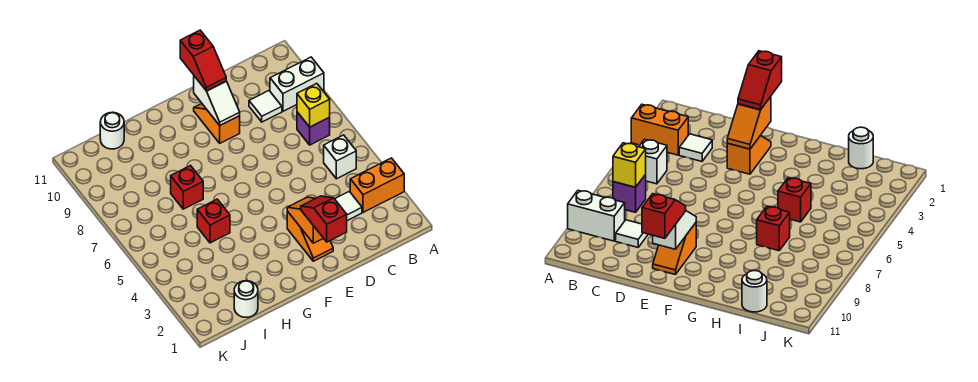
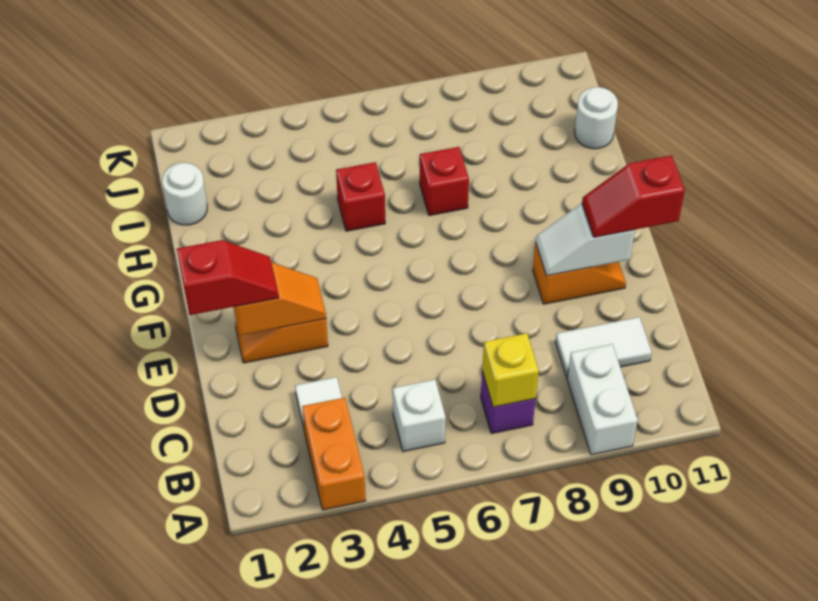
white tile C9 level 1 -> white tile C9:C10 level 1

